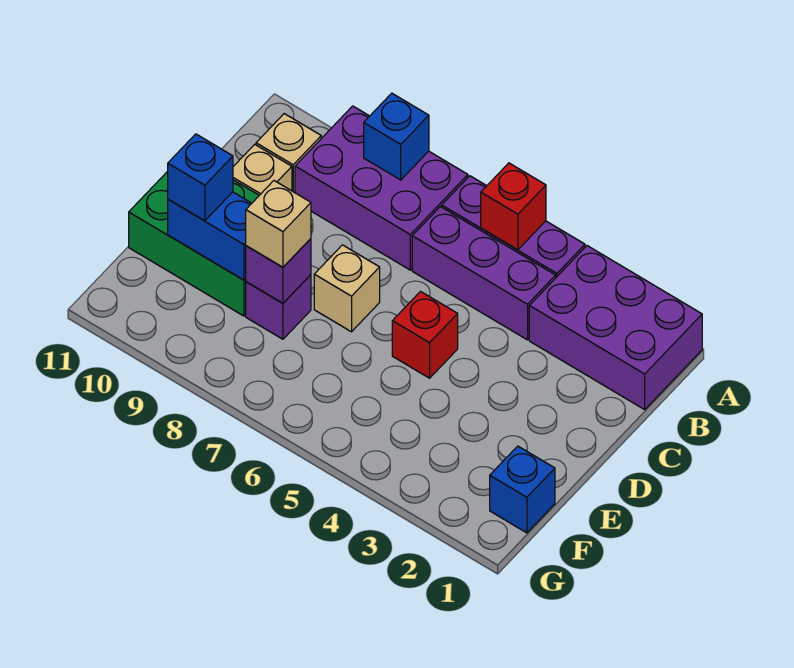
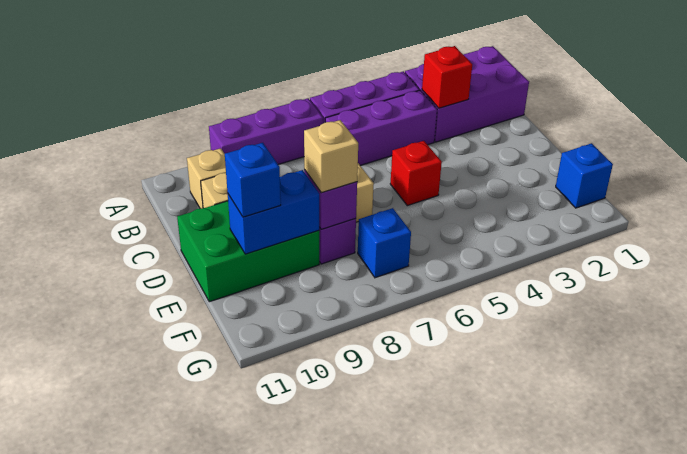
red brick A5 level 2 -> red brick B3 level 2
purple brick A7:B9 level 1 -> purple brick A7:A9 level 1
blue brick A8 level 2 -> blue brick F7 level 1

